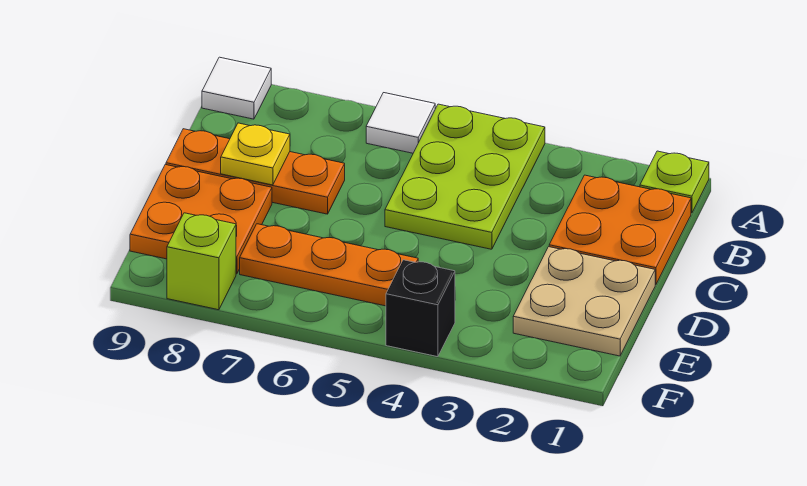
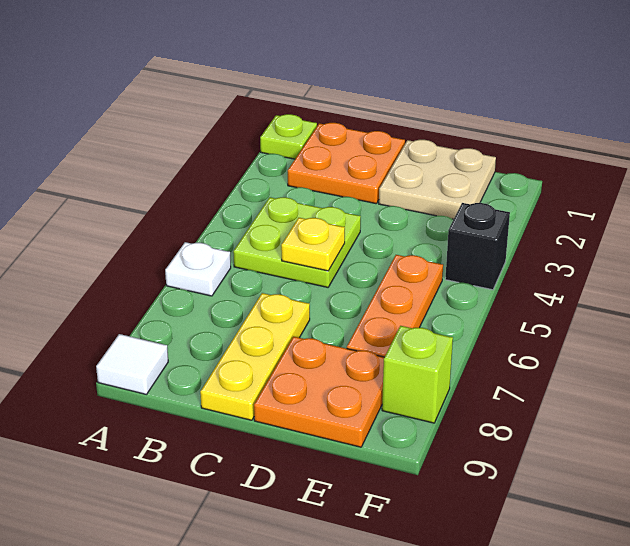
lime plate A4:C5 level 1 -> lime plate B4:C5 level 1
white tile A6 level 1 -> white plate A6 level 1
orange plate C7:C9 level 1 -> yellow plate C7:C9 level 1
yellow plate C8 level 2 -> yellow plate C5 level 2

